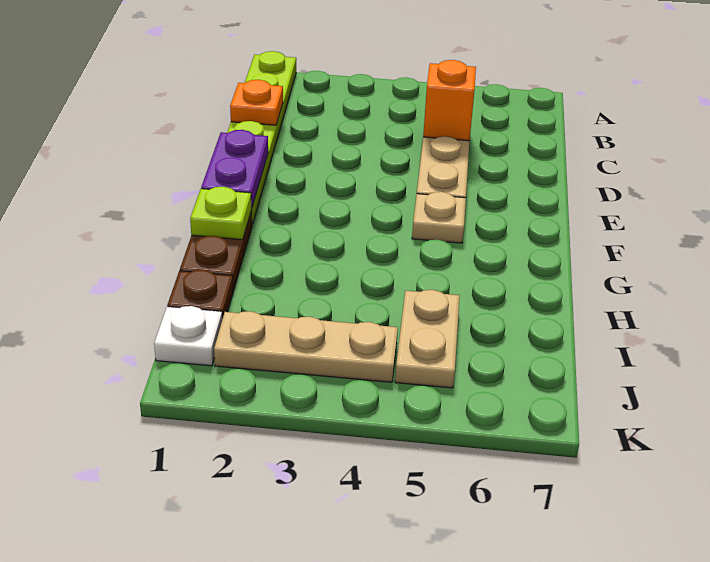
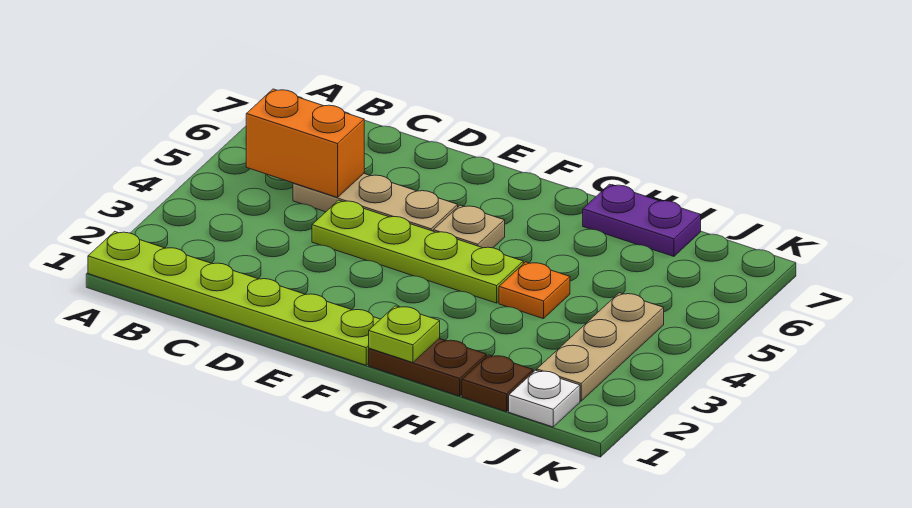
orange plate C1 level 2 -> orange plate H4 level 1
orange brick C5 level 2 -> orange brick B5:C5 level 2
none -> lime plate D4:G4 level 1
purple plate E1:F1 level 2 -> purple plate H7:I7 level 1
tan plate I5:J5 level 1 -> none

